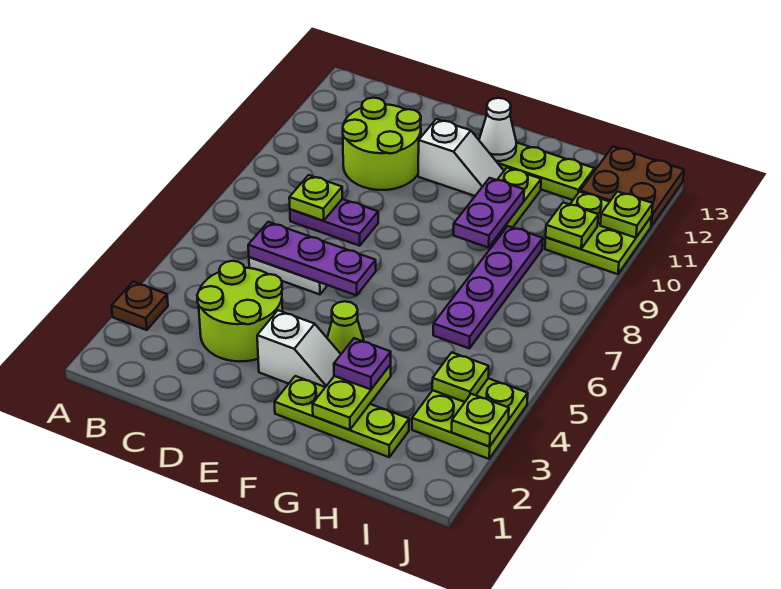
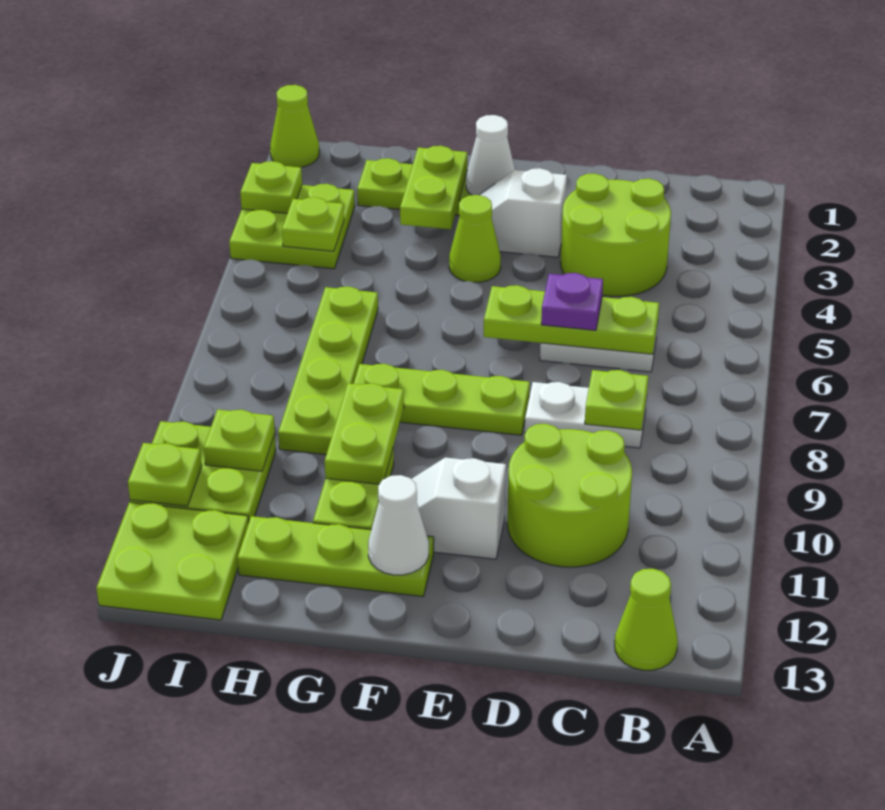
brown plate A3 level 1 -> none
none -> lime cone B13 level 1
purple plate C6:E6 level 2 -> lime plate C6:E6 level 2
purple plate C8:D8 level 1 -> white plate C8:D8 level 1
none -> lime plate E8:G8 level 1
none -> white cone F2 level 2
purple plate G3 level 3 -> purple plate D6 level 3
purple plate G9:G10 level 2 -> lime plate G9:G10 level 2
purple plate H6:H9 level 1 -> lime plate H6:H9 level 1
brown plate I12:J13 level 1 -> lime plate I12:J13 level 1
none -> lime cone J1 level 1

